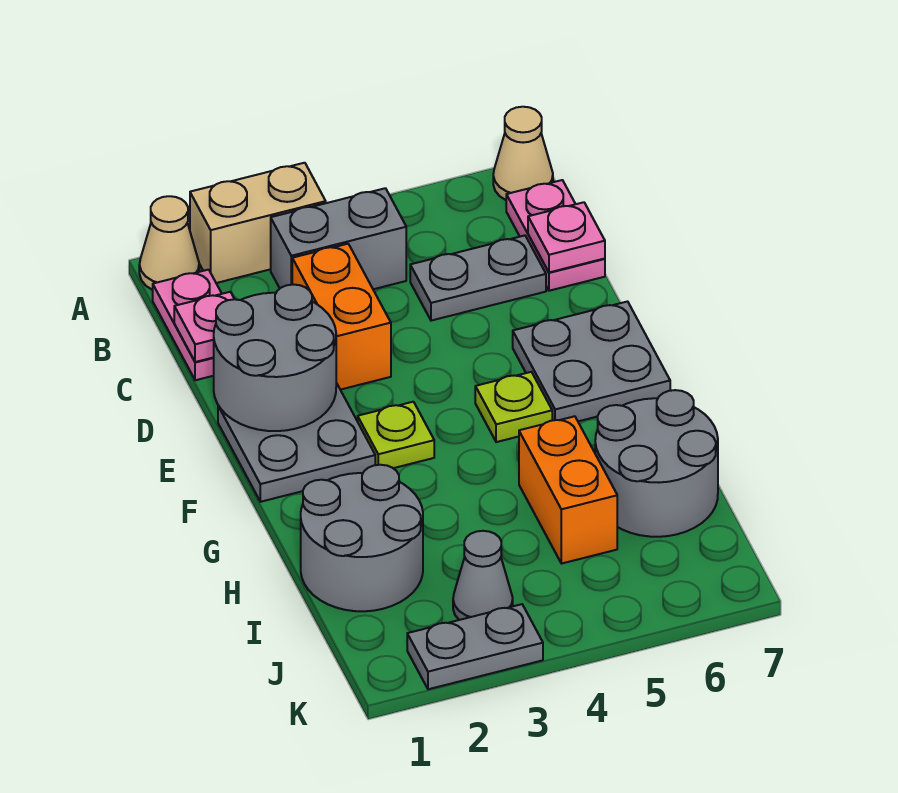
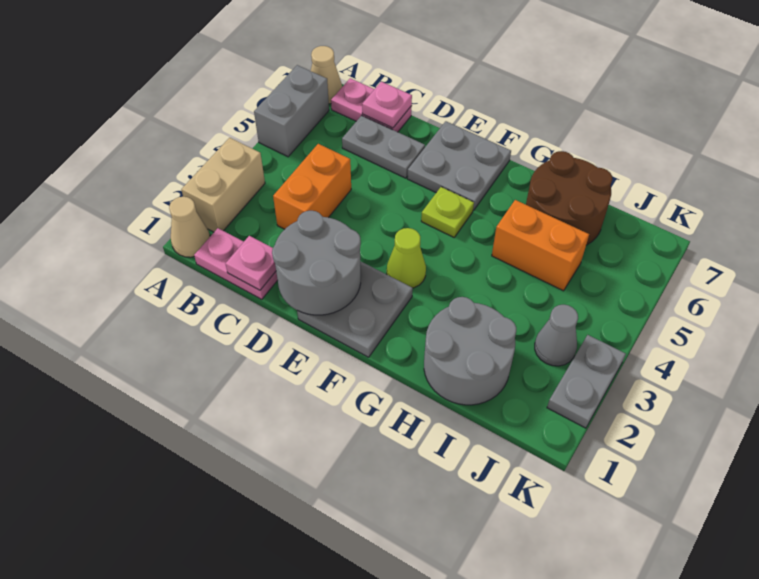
grey brick B3:B4 level 1 -> grey brick A5:A6 level 1
orange brick C3:D3 level 1 -> orange brick C3:C4 level 1
grey plate C5:C6 level 1 -> grey plate C6:D6 level 1
lime plate F3 level 1 -> lime cone F3 level 1
grey round brick H6:I7 level 1 -> brown round brick H6:I7 level 1

